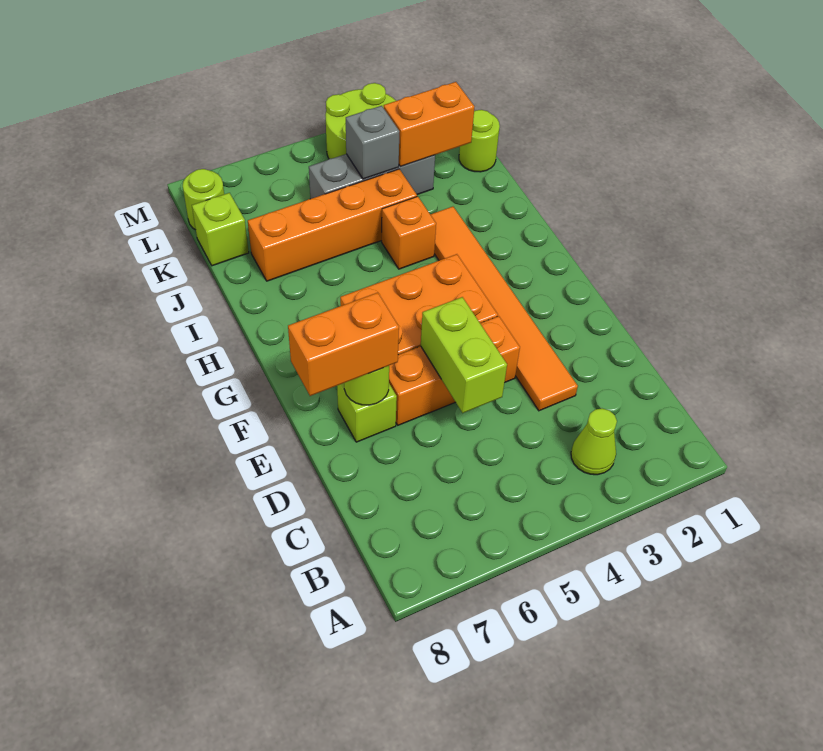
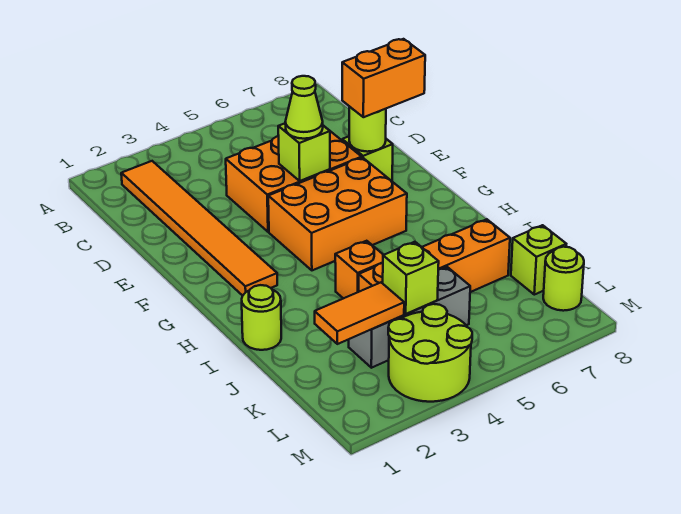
lime cone B3 level 1 -> lime cone E5 level 3
orange tile D3:I3 level 1 -> orange tile B2:G2 level 1
lime brick D5:E5 level 2 -> lime brick E5 level 2
orange brick E4:E6 level 1 -> orange brick D4:E6 level 1
lime round brick K1 level 1 -> lime round brick I1 level 1
orange brick K2:K3 level 2 -> orange tile K2:K3 level 2
grey brick K4 level 2 -> lime brick K4 level 2

